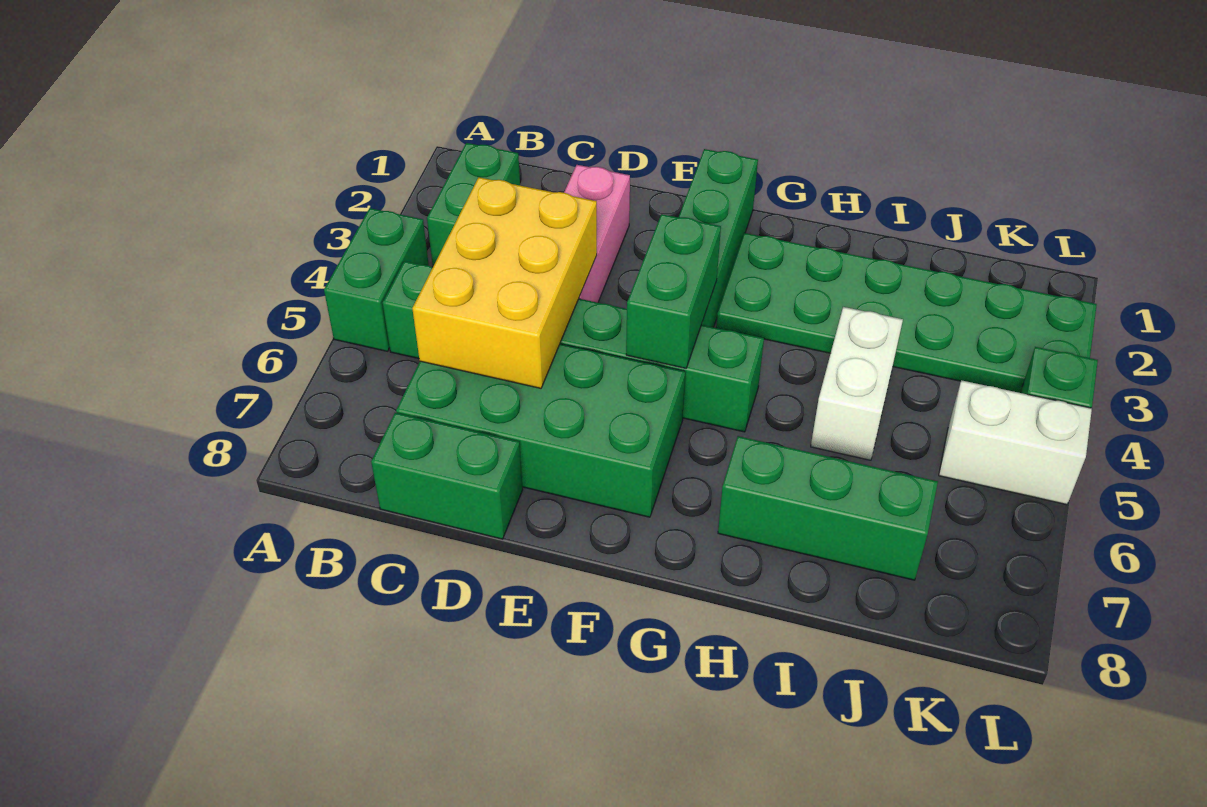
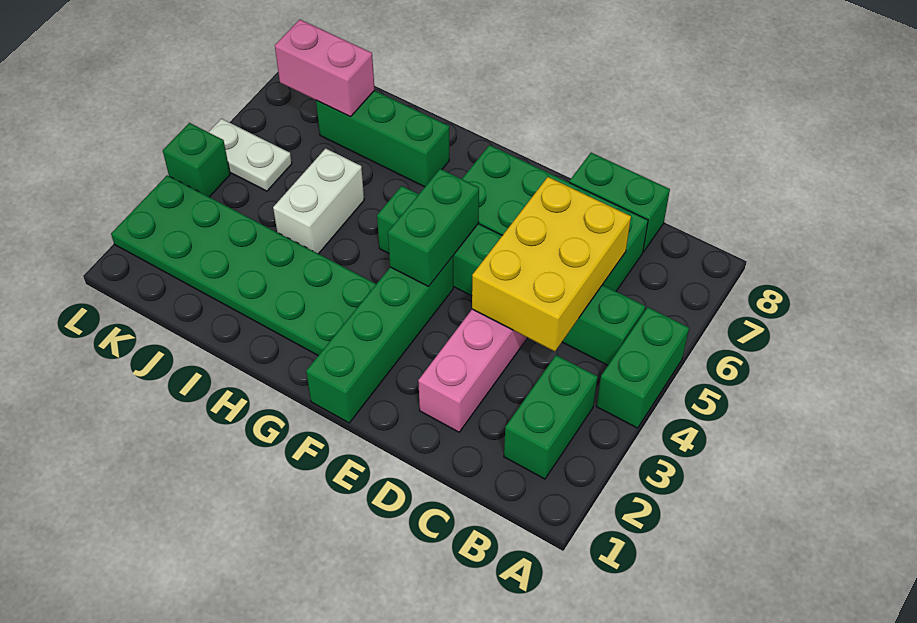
none -> pink brick J7:K7 level 2
white brick K5:L5 level 1 -> white plate K5:L5 level 1

